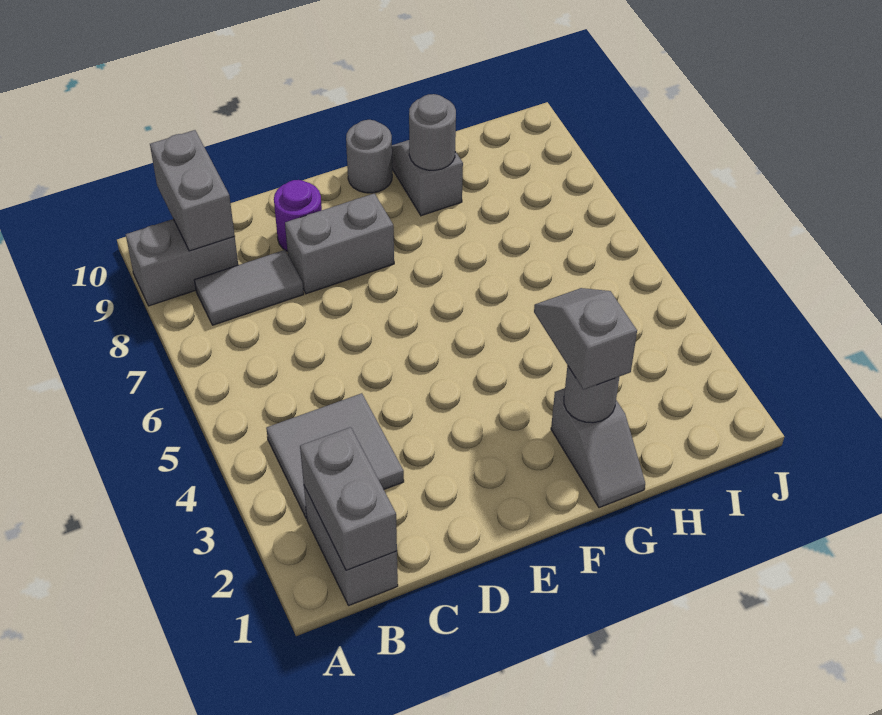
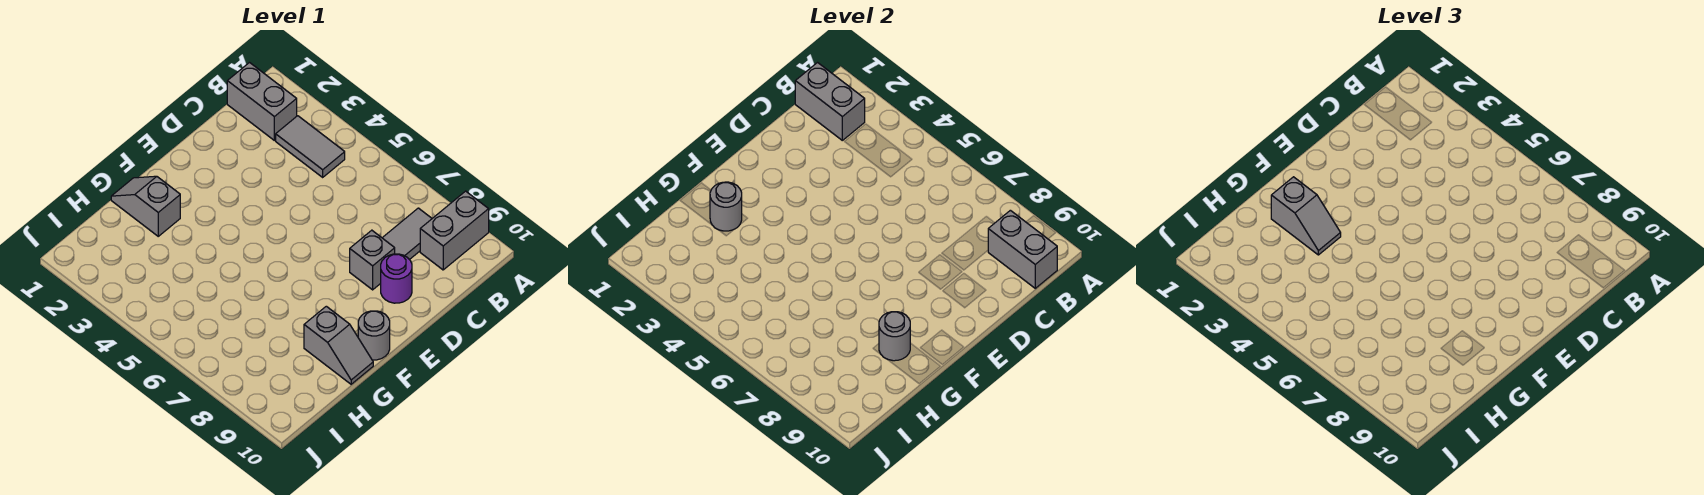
grey tile B3:C4 level 1 -> grey tile B3:B4 level 1
grey brick D8:E8 level 1 -> grey brick D8 level 1

